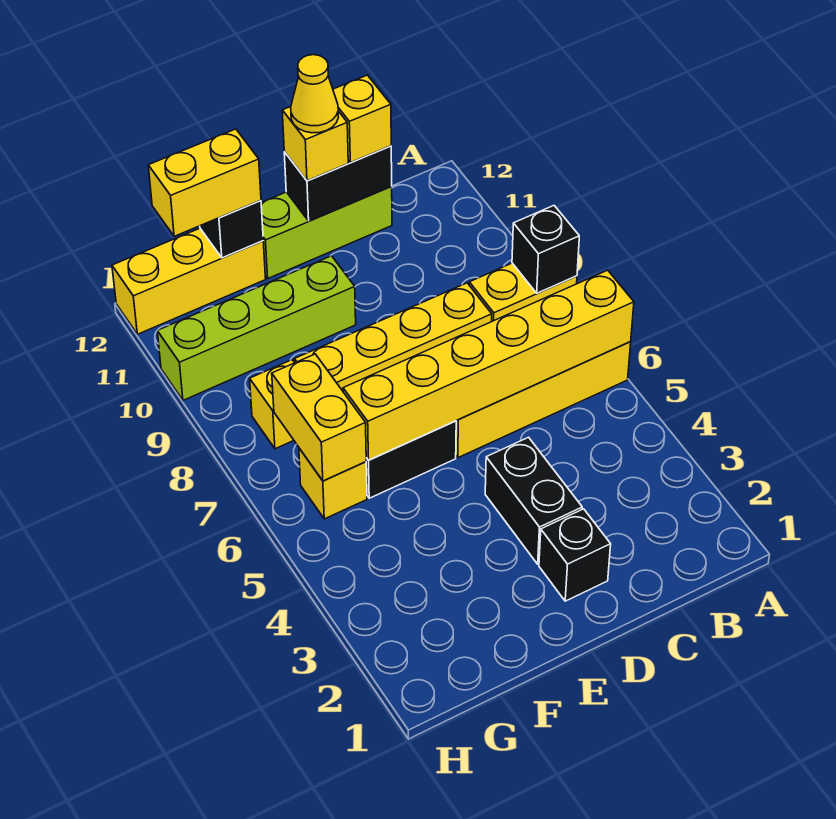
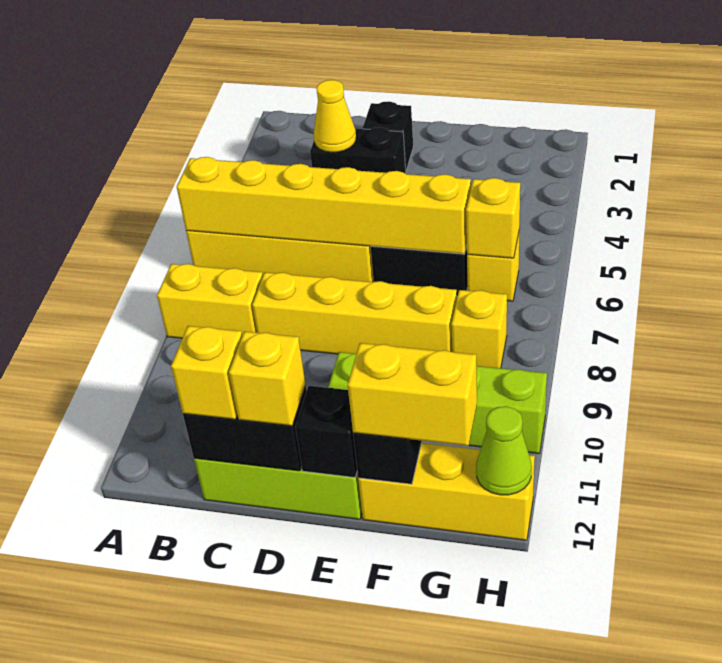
black brick A8 level 2 -> black brick E12 level 2
black brick D3:D4 level 1 -> black brick C3:D3 level 1
yellow cone D12 level 4 -> yellow cone C3 level 2
yellow brick G6:G7 level 2 -> yellow brick G6 level 2
none -> lime cone H12 level 2

